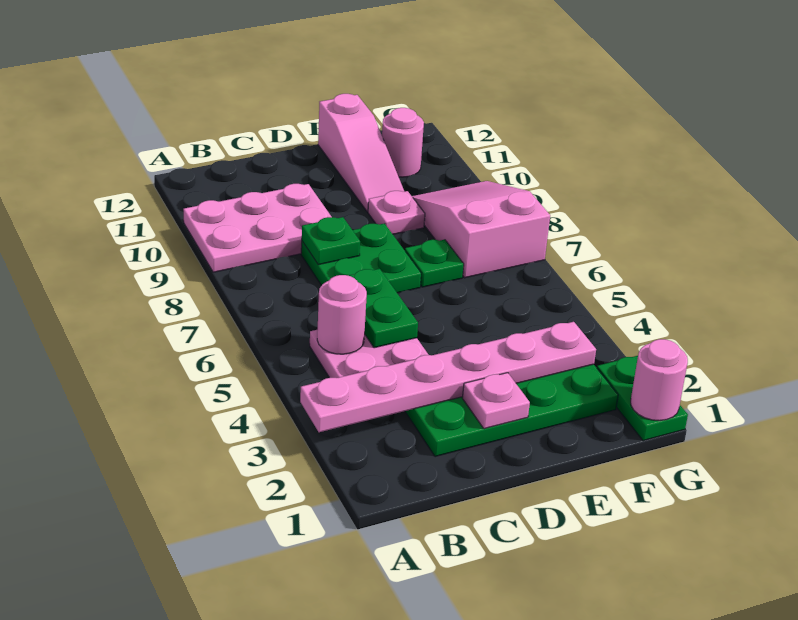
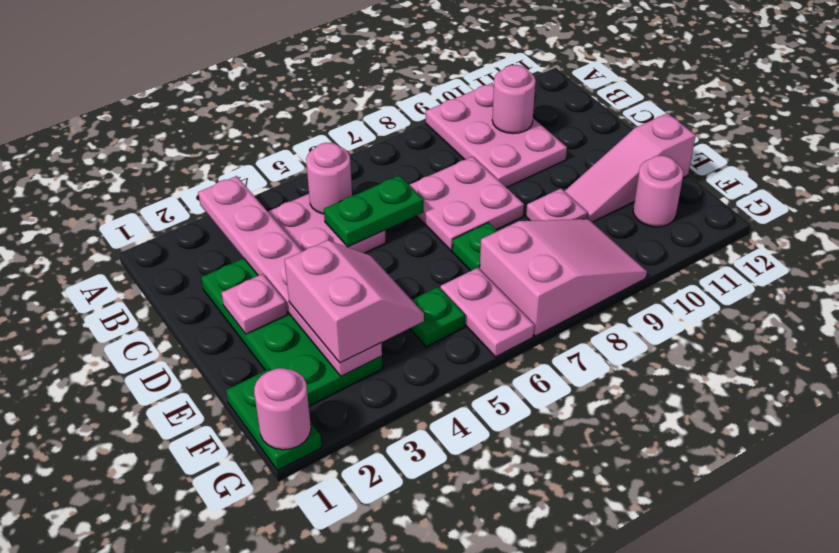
none -> pink round brick B10 level 2
green plate C7:D8 level 1 -> pink plate C7:D8 level 1
green plate C8 level 2 -> green plate F5 level 1
none -> pink slope E3:F4 level 3 top 3
none -> pink plate F6:G6 level 1
green plate G1:G2 level 1 -> green plate F1:G1 level 1

